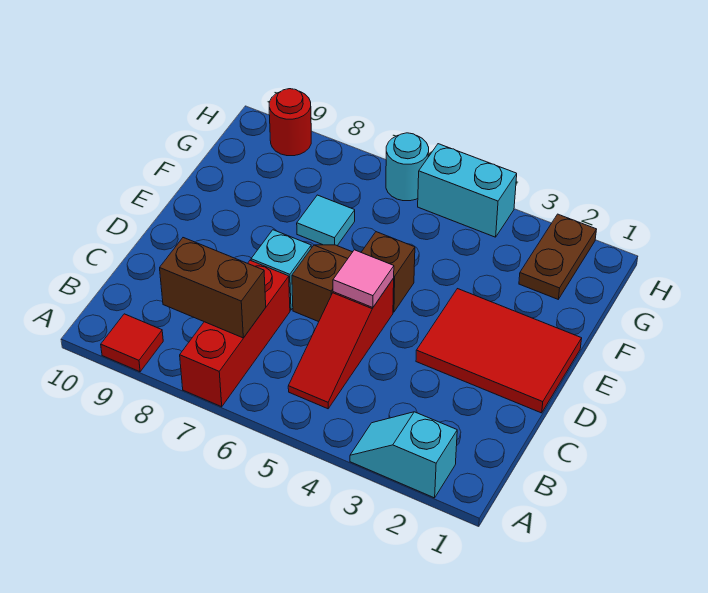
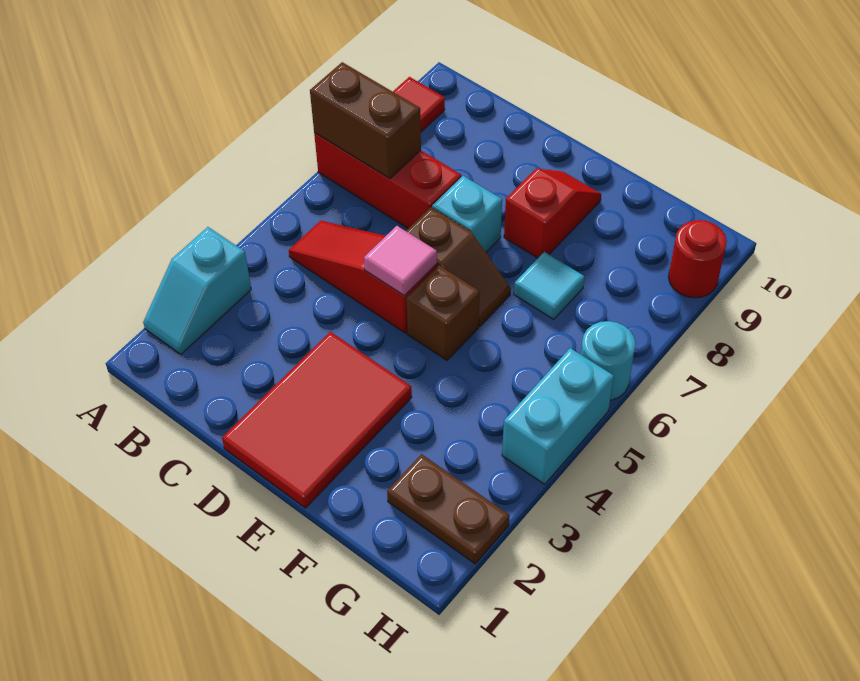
cyan slope A2:A3 level 1 top 2 -> cyan slope A2:A3 level 1 top 3
brown brick B7:B8 level 2 -> brown brick A7:B7 level 2
none -> red slope E8:E9 level 1 top 8

